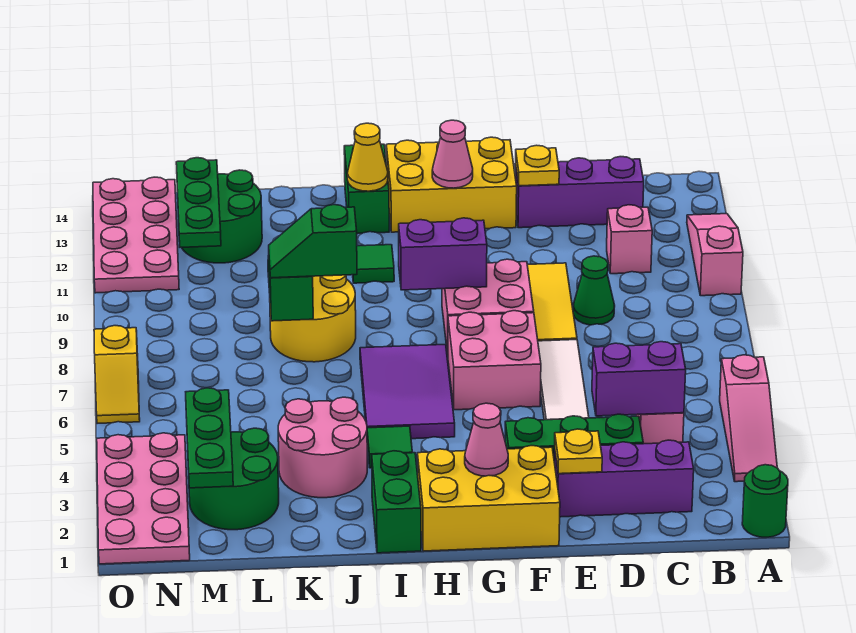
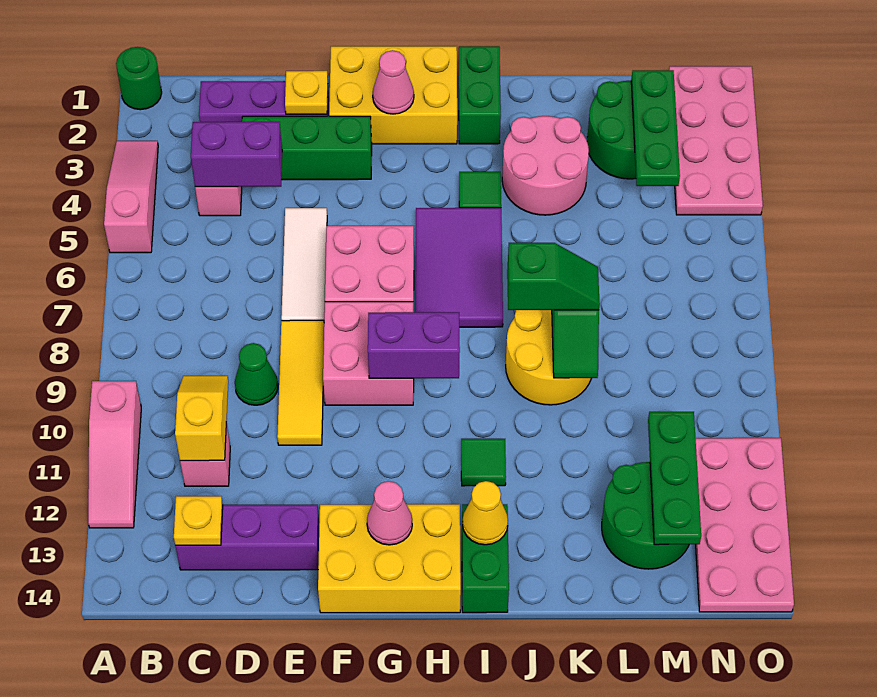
yellow plate E13 level 2 -> yellow plate C13 level 2
yellow slope O6:O7 level 1 top 7 -> yellow slope C10:C11 level 2 top 11

